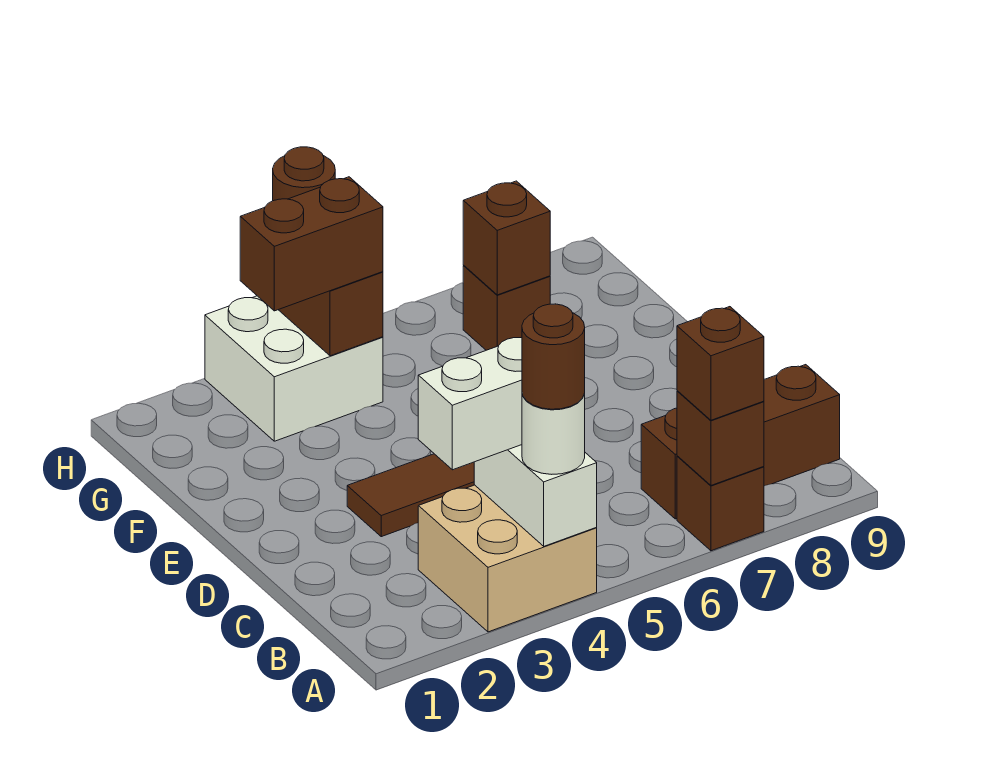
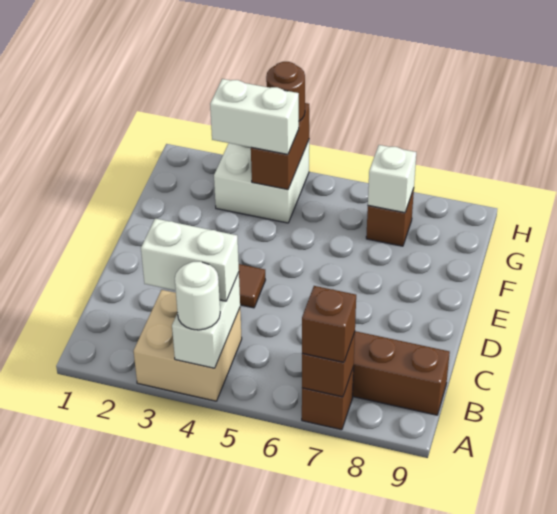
brown round brick A4 level 4 -> none
brown brick G3:G4 level 3 -> white brick G3:G4 level 3
brown brick G7 level 2 -> white brick G7 level 2

